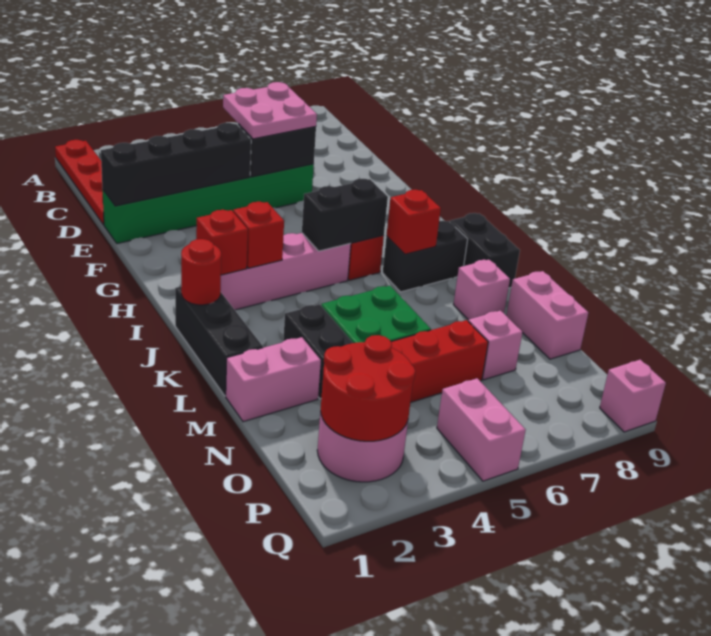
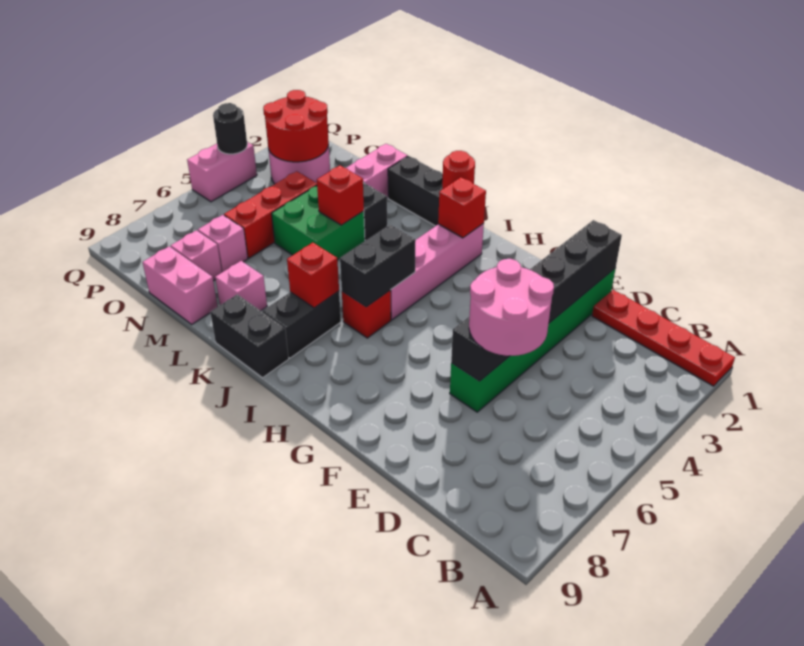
pink plate D5:E6 level 3 -> pink round brick D5:E6 level 3
red brick I3 level 2 -> red brick L4 level 2
pink brick P5:Q5 level 1 -> pink brick Q4:Q5 level 1
none -> black round brick Q4 level 2
pink brick Q9 level 1 -> pink brick N8 level 1

